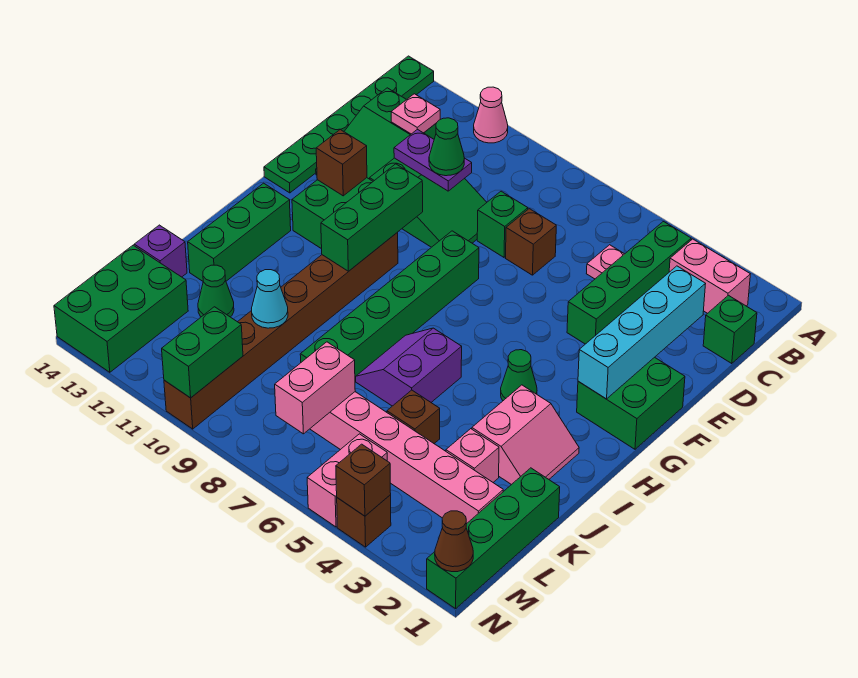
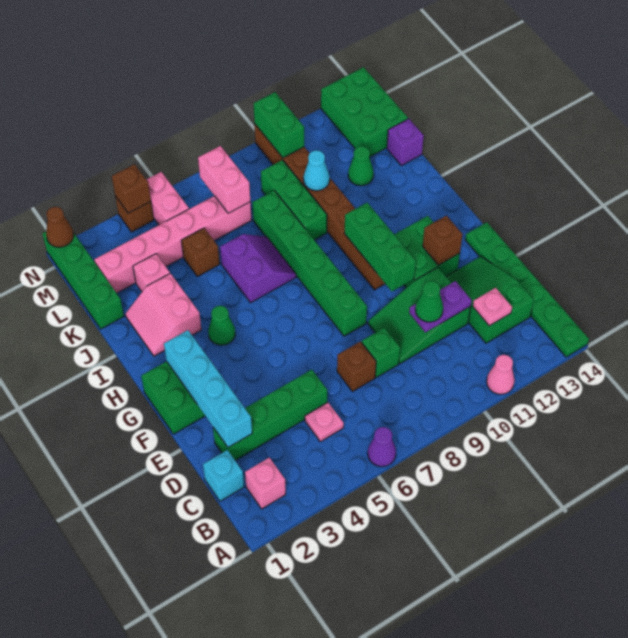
none -> purple cone A6 level 1
pink brick B2:B3 level 1 -> pink brick B2 level 1
green brick B4:E4 level 1 -> green brick D2:D5 level 1
green brick C1 level 1 -> cyan brick C1 level 1
green brick H13:J13 level 1 -> green brick J9:L9 level 1

